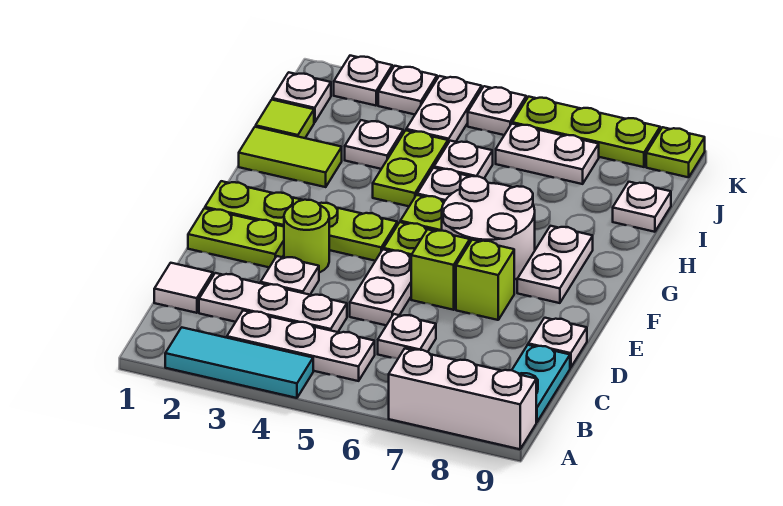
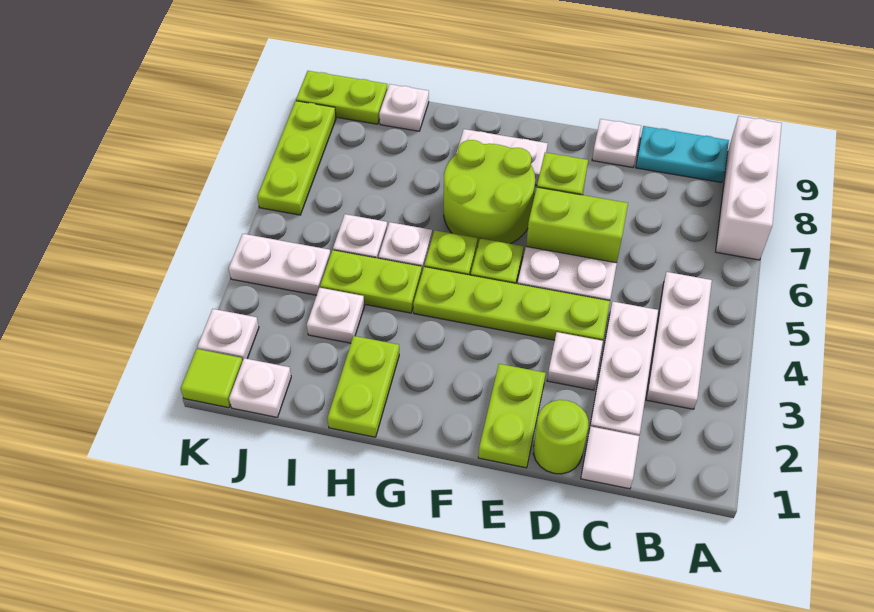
cyan tile A2:A4 level 1 -> none
white plate C6 level 1 -> none
lime round brick E3 level 1 -> lime round brick D1 level 1
lime brick E6 level 1 -> lime brick D6:E6 level 1
lime plate F1:F4 level 1 -> lime plate D4:G4 level 1
white round brick F6:G7 level 1 -> lime round brick F6:G7 level 1
lime tile H1:H2 level 1 -> lime plate H1:H2 level 1
lime tile I1 level 1 -> lime tile K1 level 1
white plate J6:J7 level 1 -> none
white plate K3 level 1 -> none
white plate K5 level 1 -> none
lime plate K9 level 1 -> lime plate J9:K9 level 1

